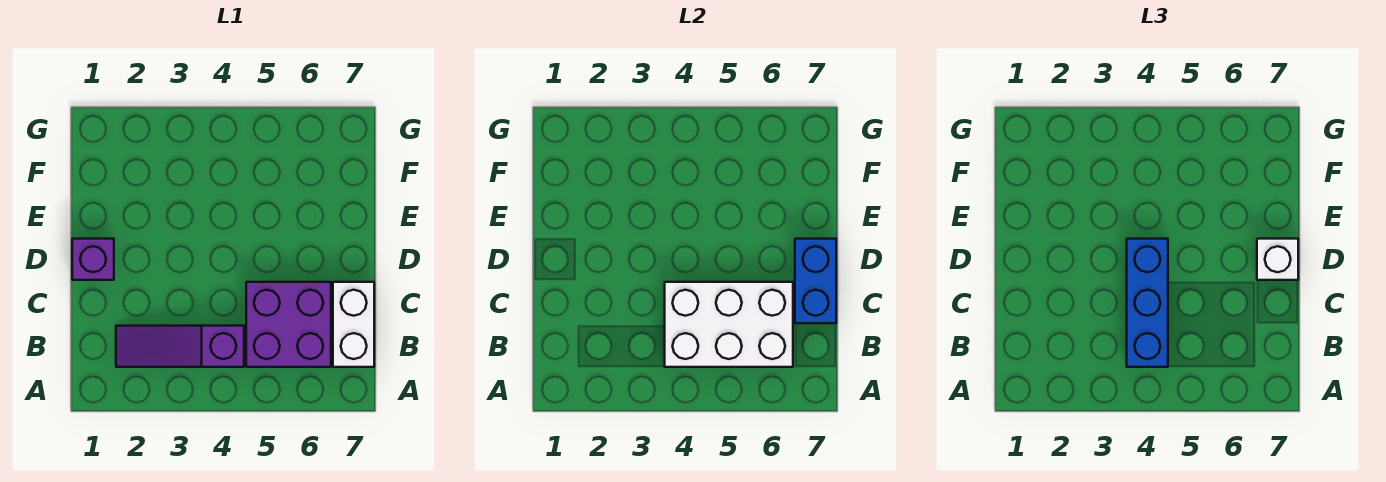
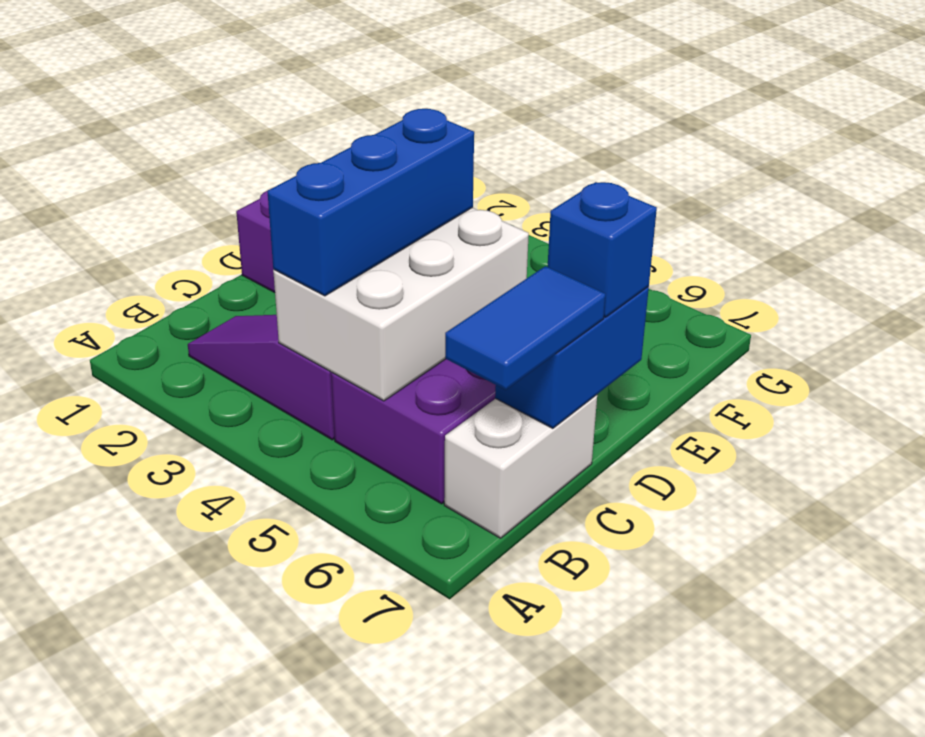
white brick B4:C6 level 2 -> white brick B4:D5 level 2
none -> blue tile B7:C7 level 3
white brick D7 level 3 -> blue brick D7 level 3

